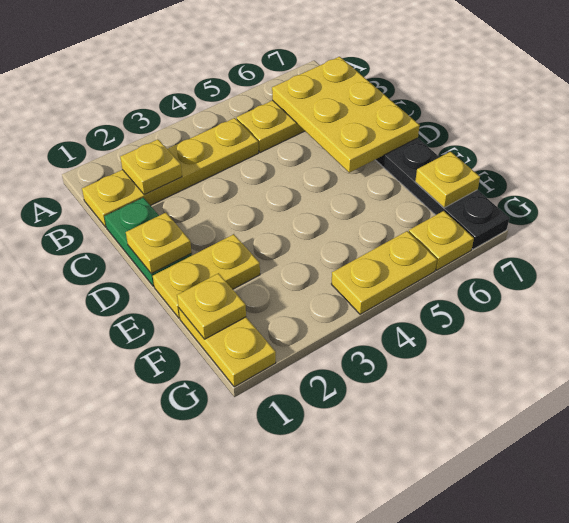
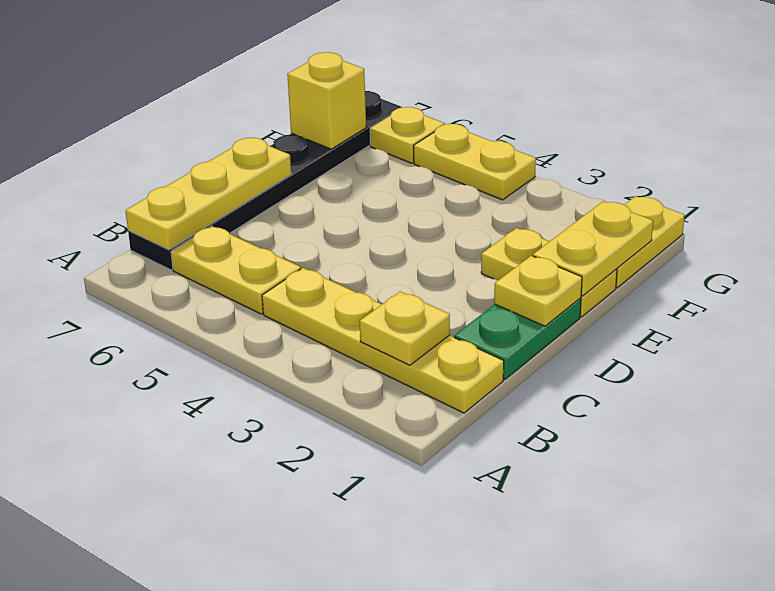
yellow plate B6:D7 level 2 -> yellow plate B7:D7 level 2
yellow plate F1 level 2 -> yellow plate E1:F1 level 2
yellow plate F7 level 2 -> yellow brick F7 level 2

